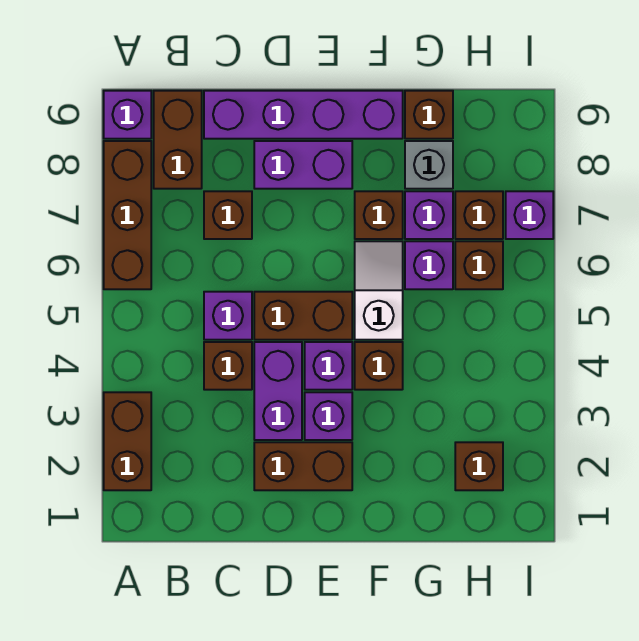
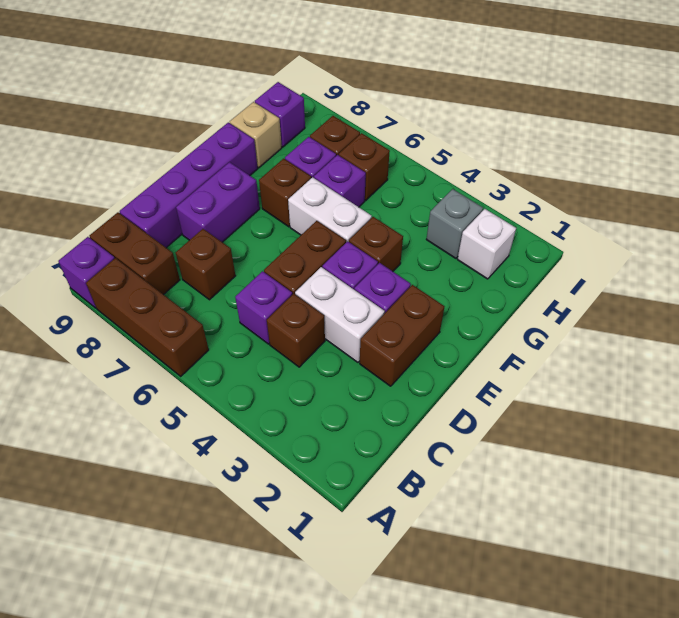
brown brick A2:A3 level 1 -> none
purple brick D3:D4 level 1 -> white brick D3:D4 level 1
white slope F5:F6 level 1 top 5 -> white brick F5:F6 level 1
grey brick G8 level 1 -> grey brick H3 level 1
brown brick G9 level 1 -> tan brick G9 level 1
brown brick H2 level 1 -> white brick H2 level 1
purple brick I7 level 1 -> purple brick H9 level 1

